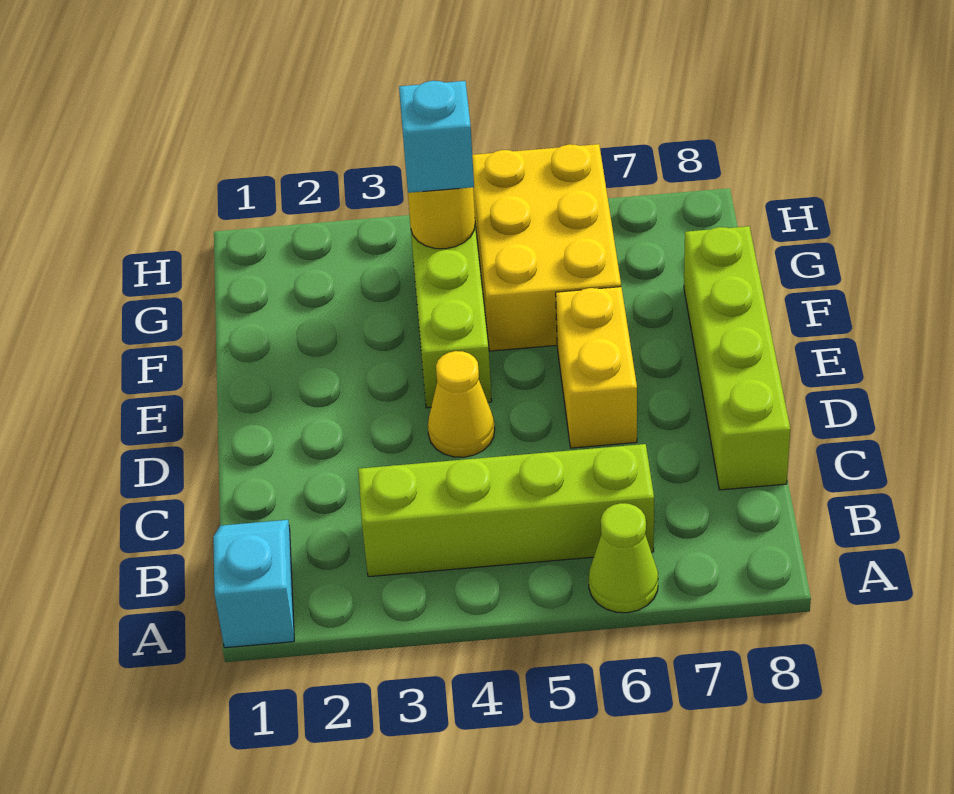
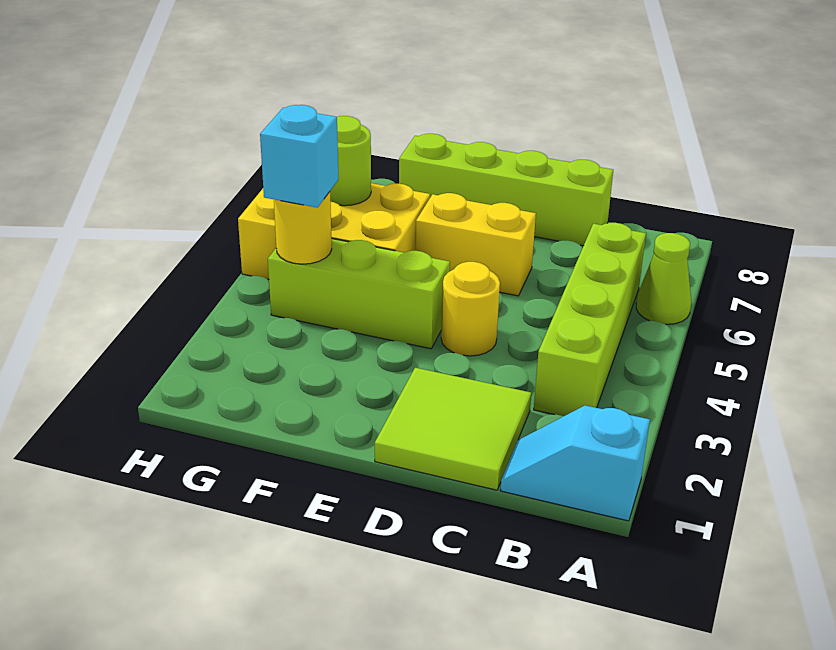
none -> lime tile C1:D2 level 1
yellow cone D4 level 1 -> yellow round brick D4 level 1
none -> lime round brick G6 level 2

